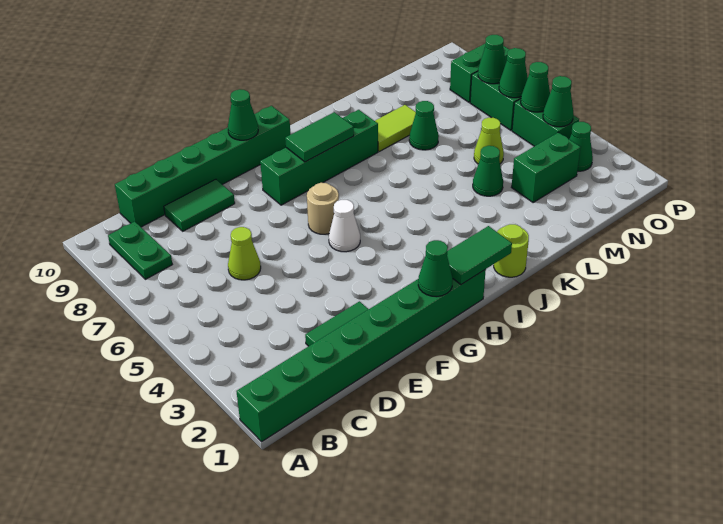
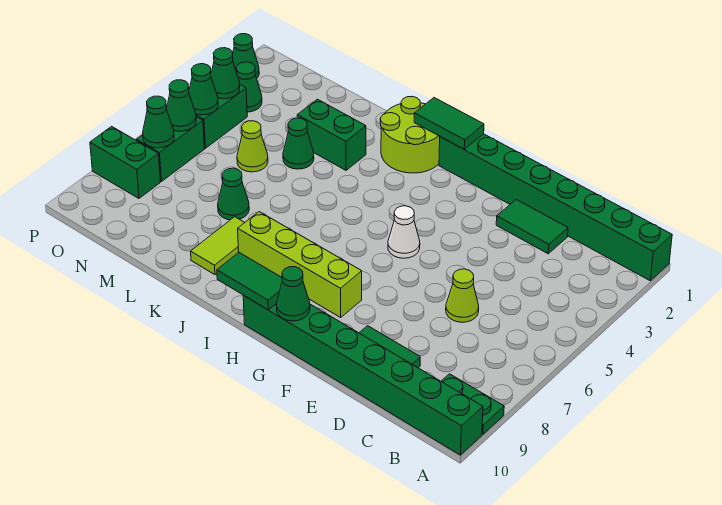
green plate B8:B9 level 1 -> green plate A9:B9 level 1
green brick C10:H10 level 1 -> green brick A10:H10 level 1
green cone G1 level 2 -> green cone P2 level 1
tan round brick G6 level 1 -> none
green brick G8:J8 level 1 -> lime brick G8:J8 level 1
green tile H8:I8 level 2 -> green tile H10:I10 level 2
lime round brick J1 level 1 -> lime round brick I1:J2 level 1
lime tile K8:L8 level 1 -> lime tile K8:K9 level 1
green brick M3:N3 level 1 -> green brick K3:L3 level 1

